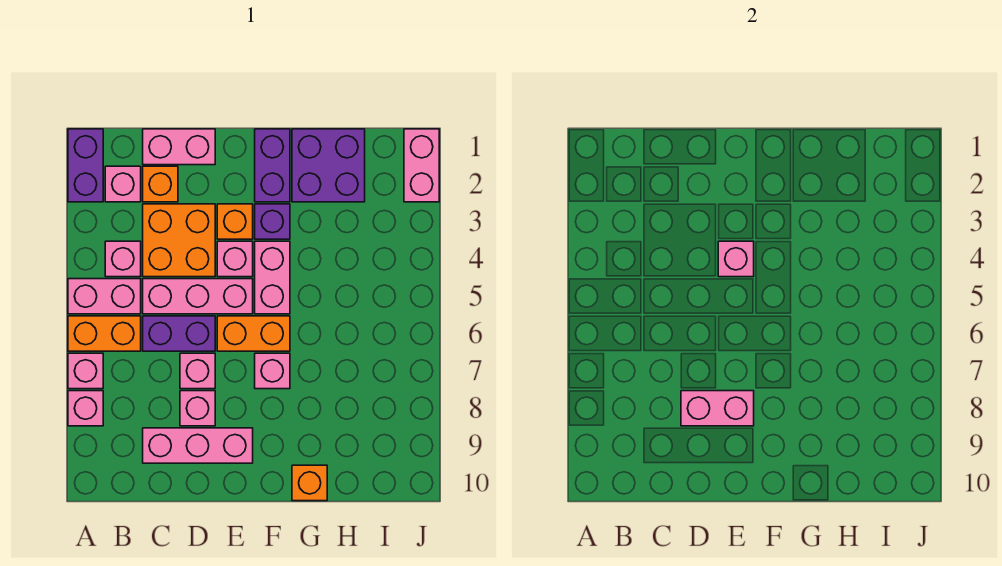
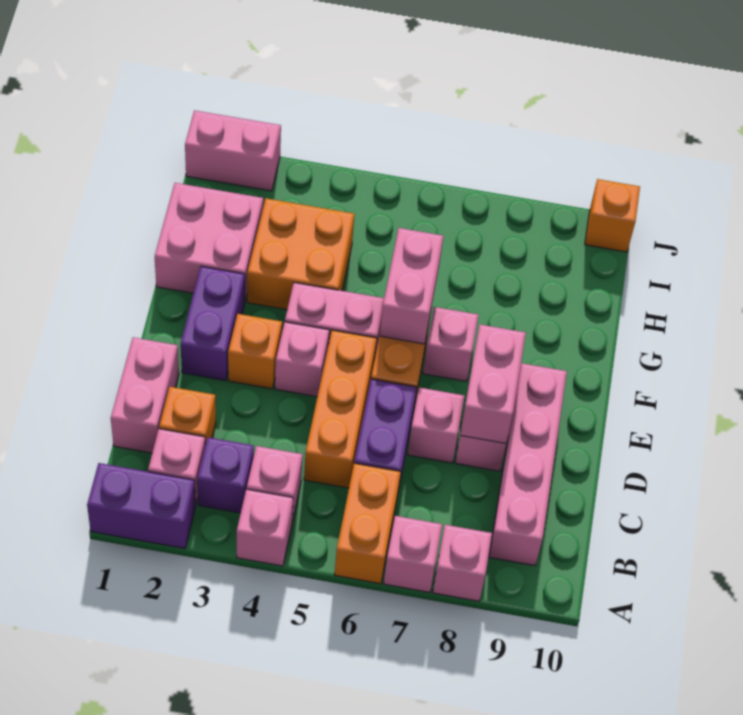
pink brick A5:B5 level 1 -> pink brick F6:G6 level 2
orange brick C3:D4 level 1 -> orange brick G3:H4 level 1
pink brick C5:E5 level 1 -> orange brick C5:E5 level 1
pink brick C9:E9 level 1 -> pink brick B9:E9 level 1
pink brick E4 level 2 -> pink brick A4 level 1
purple brick F1:F2 level 1 -> purple brick E2:F2 level 1
purple brick F3 level 1 -> purple brick B3 level 1
purple brick G1:H2 level 1 -> pink brick G1:H2 level 1
orange brick G10 level 1 -> orange brick J10 level 1

